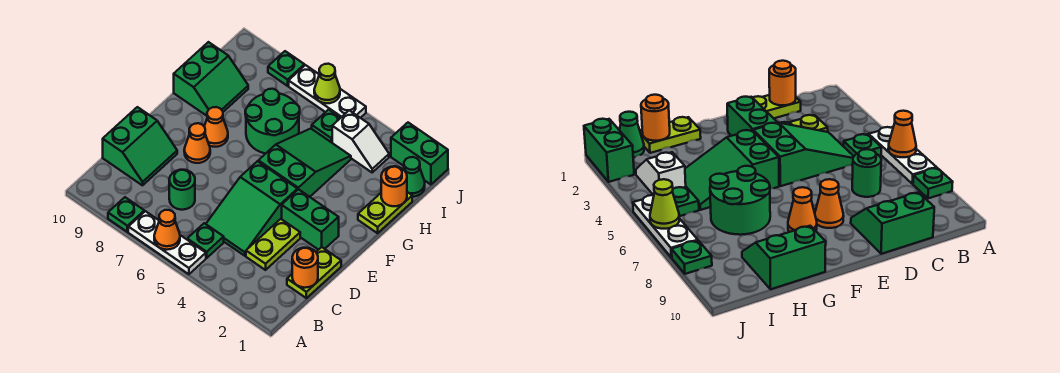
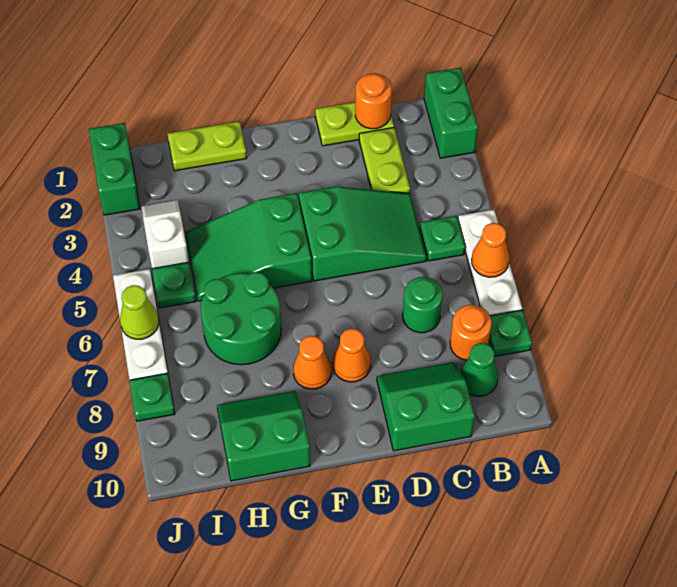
lime plate C3:D3 level 1 -> lime plate C2:C3 level 1
green brick E2:E3 level 1 -> green brick A1:A2 level 1
orange round brick H1 level 2 -> orange round brick B8 level 1
green cone I1 level 1 -> green cone B9 level 1

